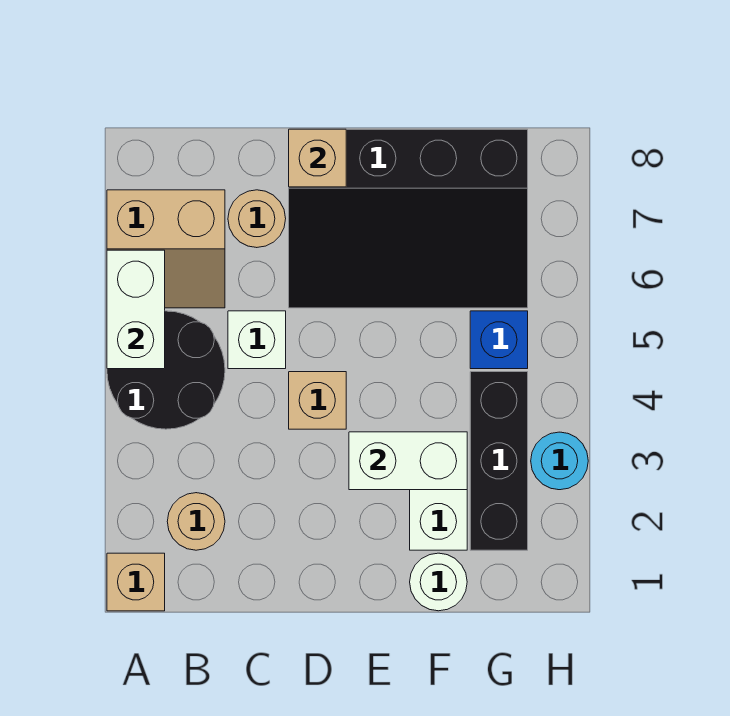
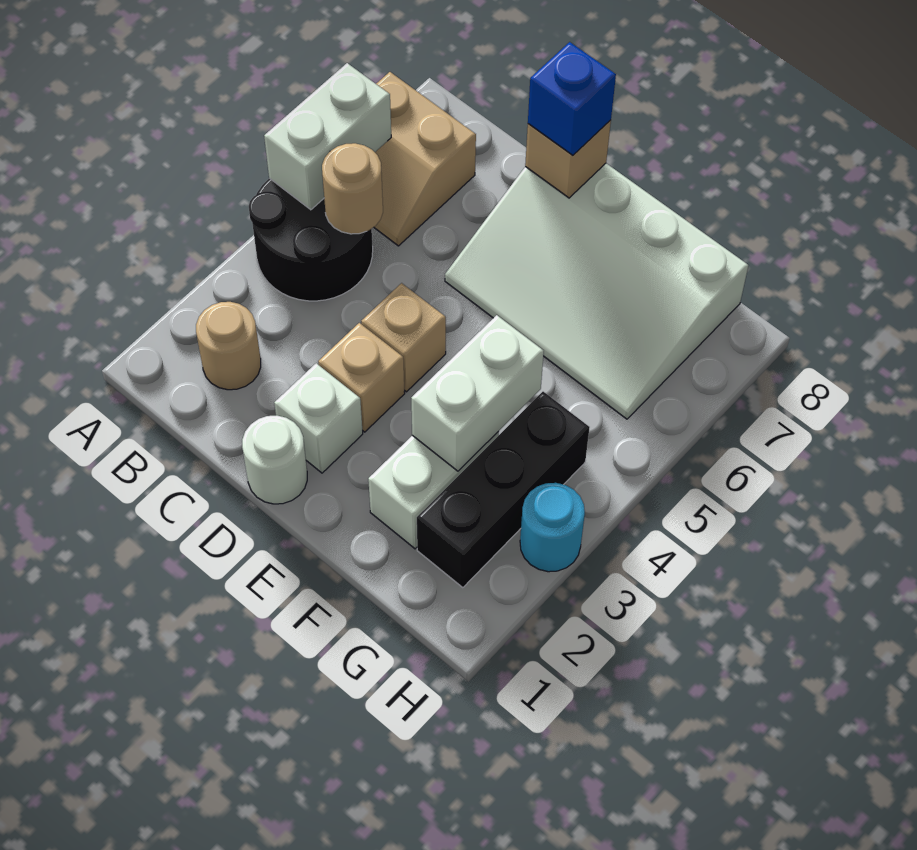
tan brick A1 level 1 -> tan brick D3 level 1
white brick C5 level 1 -> white brick D2 level 1
tan round brick C7 level 1 -> tan round brick B5 level 2
black slope D6:G8 level 1 top 8 -> white slope D6:G8 level 1 top 8
white brick E3:F3 level 2 -> white brick F3:F4 level 2
white round brick F1 level 1 -> white round brick D1 level 1
blue brick G5 level 1 -> blue brick D8 level 3

